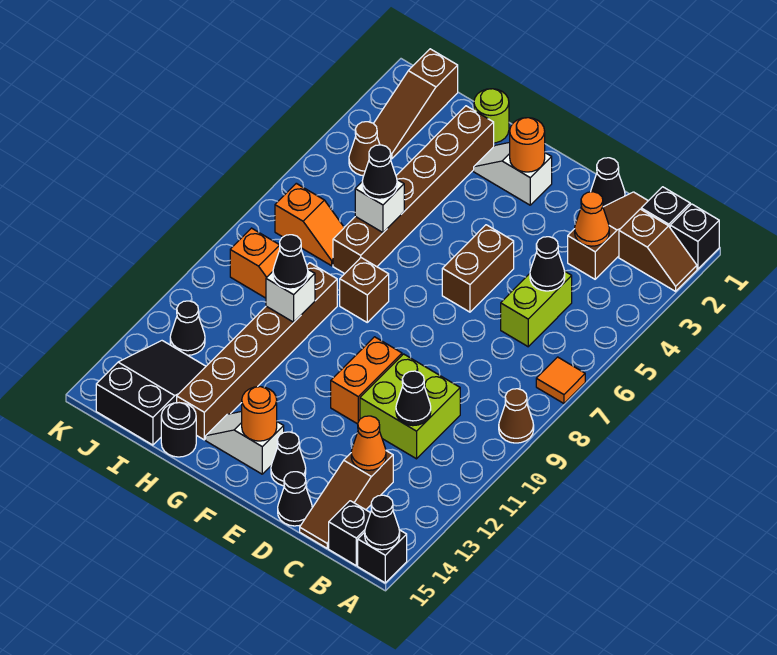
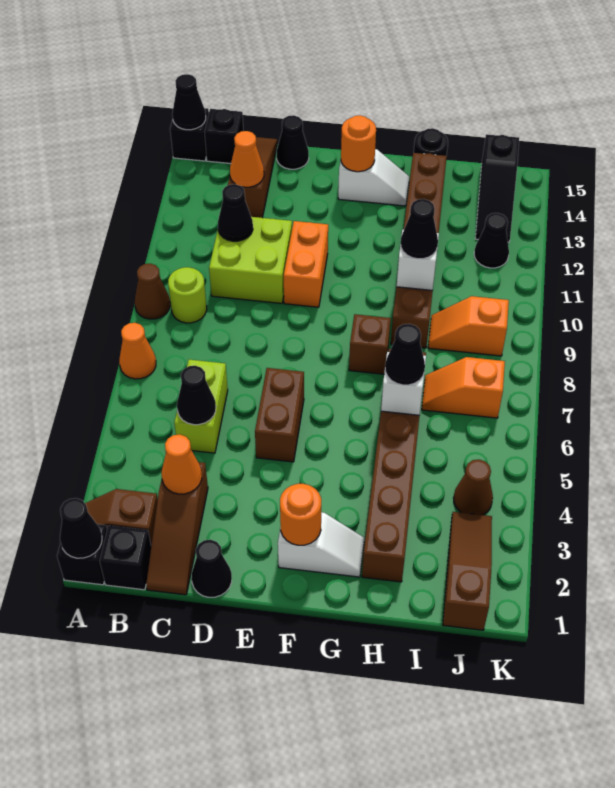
orange tile A7 level 1 -> orange cone A7 level 1
black cone E14 level 1 -> black cone A1 level 2
lime round brick H1 level 1 -> lime round brick B9 level 1
black slope I13:J15 level 1 top 15 -> black slope J13:J15 level 1 top 15

